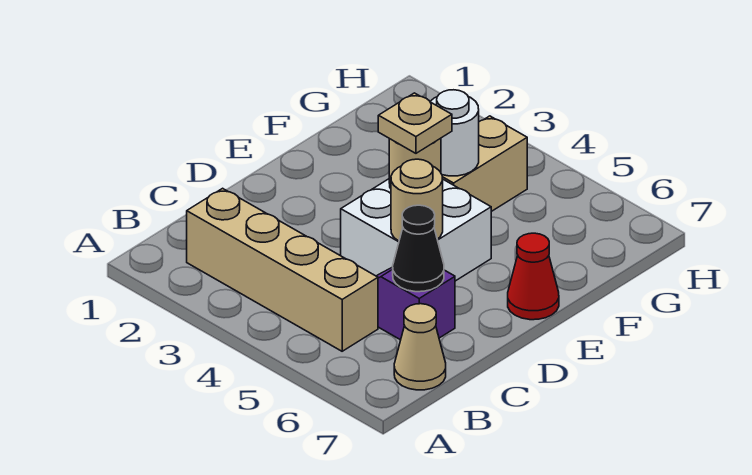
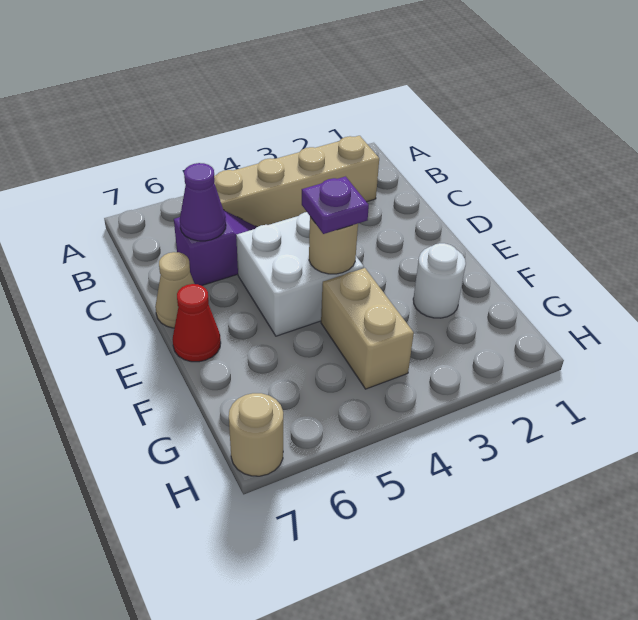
tan cone B7 level 1 -> tan cone D7 level 1
black cone C6 level 2 -> purple cone C6 level 2
tan round brick D5 level 2 -> tan round brick H7 level 1
tan plate E4 level 3 -> purple plate E4 level 3
white round brick F4 level 2 -> white round brick F2 level 1

